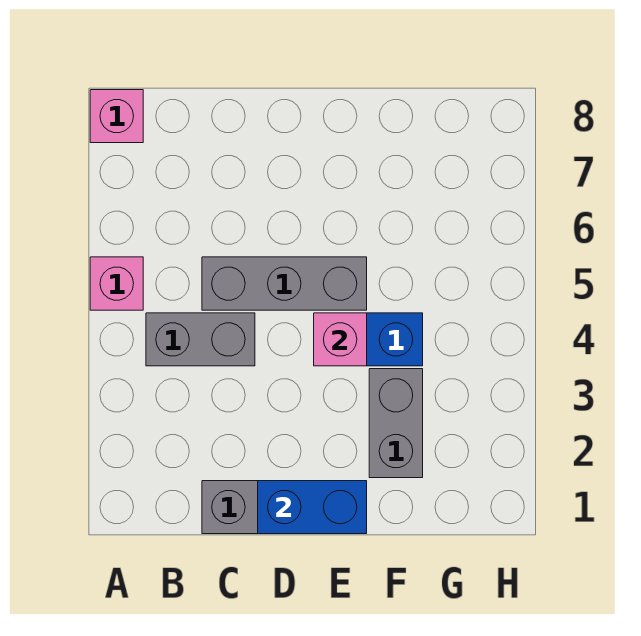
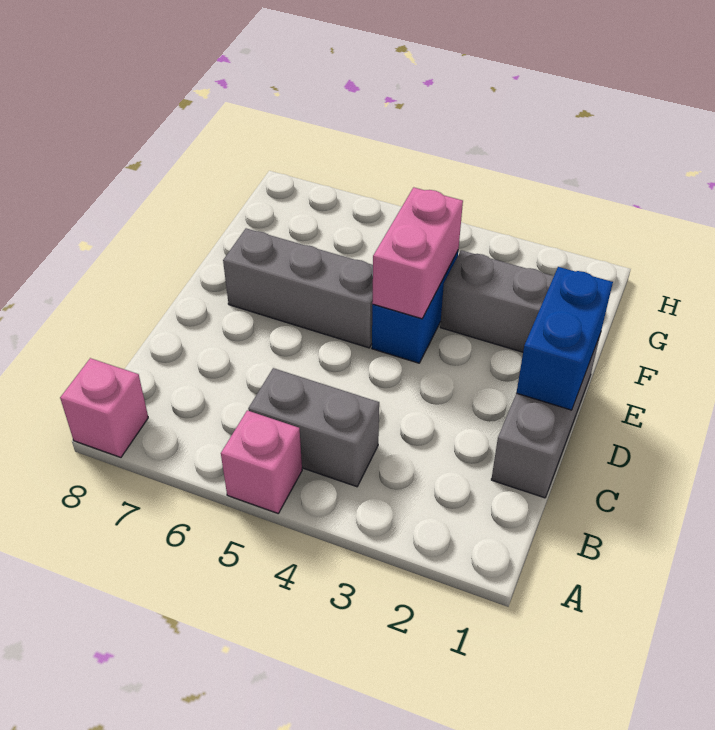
grey brick B4:C4 level 1 -> grey brick B4:B5 level 1
grey brick C5:E5 level 1 -> grey brick E5:E7 level 1
pink brick E4 level 2 -> pink brick E4:F4 level 2

